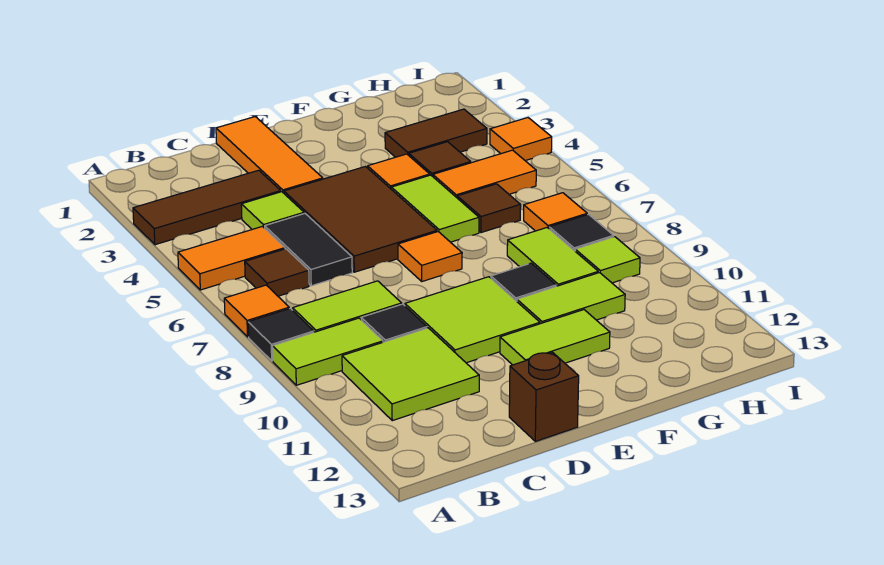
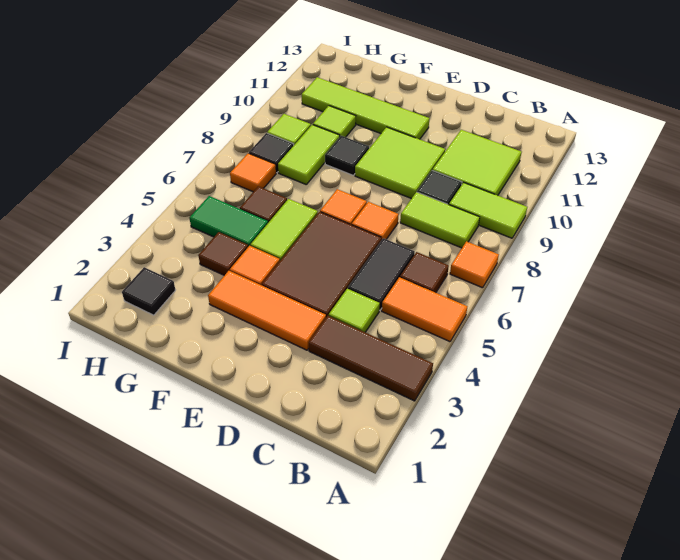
black tile A8 level 1 -> black tile H2 level 1
orange tile D1:D3 level 1 -> orange tile D3:F3 level 1
brown brick D13 level 1 -> none
lime tile E11:F11 level 1 -> lime tile E11:H11 level 1
lime tile F10:G10 level 1 -> lime tile G10 level 1
brown tile G3:H3 level 1 -> none
orange tile G5:H5 level 1 -> green tile G5:H5 level 1
orange tile I4 level 1 -> orange tile D7 level 1

